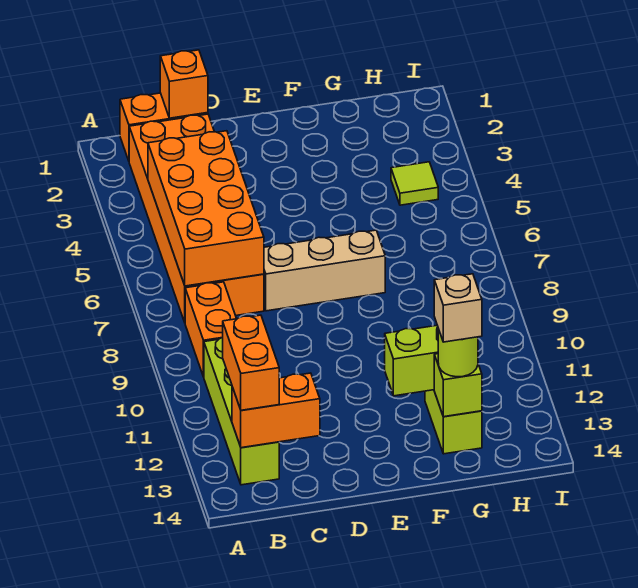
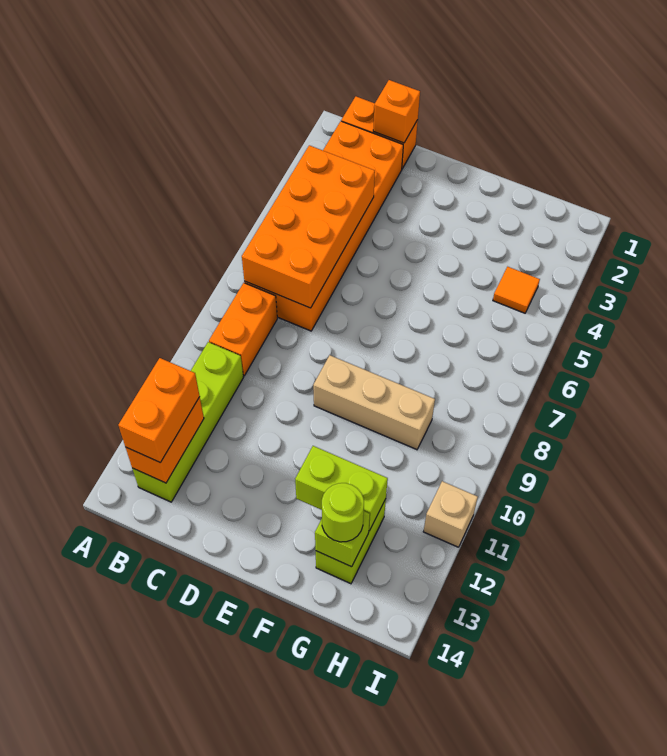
orange brick B13:C13 level 2 -> orange brick B12:B13 level 2
tan brick D7:F7 level 1 -> tan brick E9:G9 level 1
tan brick G13 level 4 -> tan brick I11 level 1
lime tile H4 level 1 -> orange tile H4 level 1

